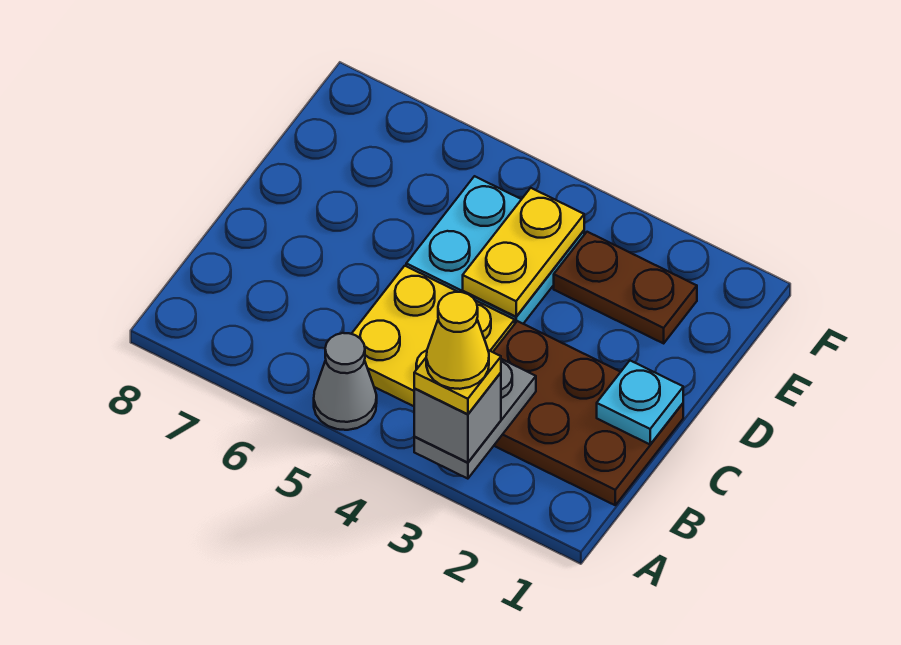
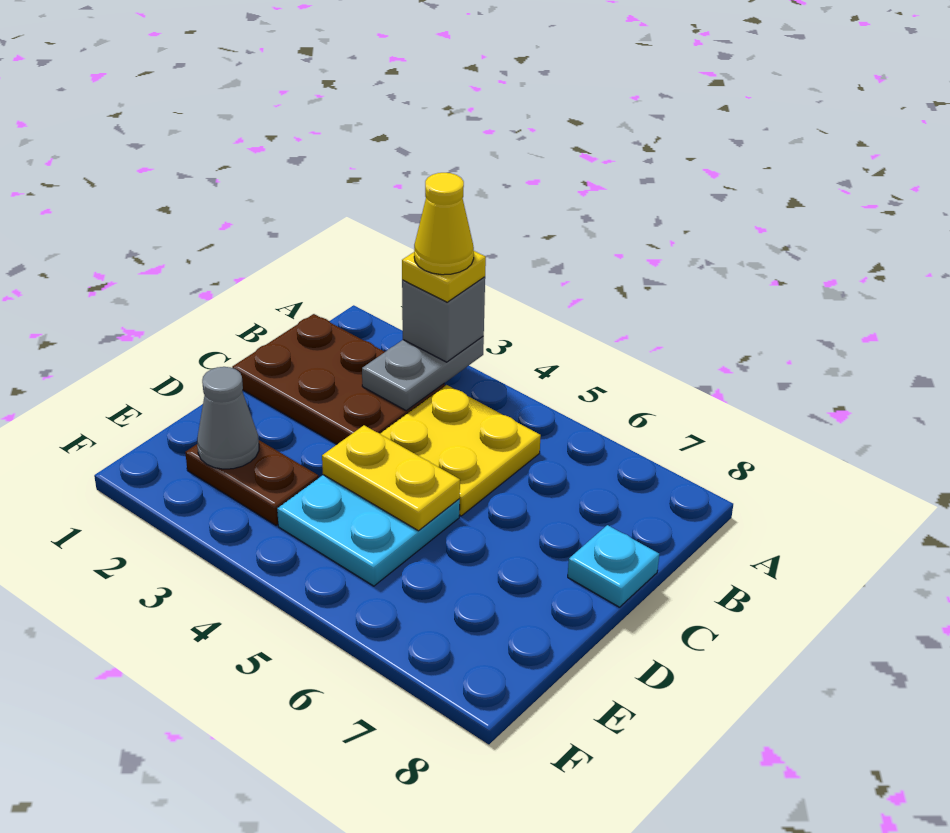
grey cone A5 level 1 -> grey cone E2 level 2
cyan plate C1 level 2 -> cyan plate C8 level 1
yellow plate D4:E4 level 2 -> yellow plate D4:D5 level 2

